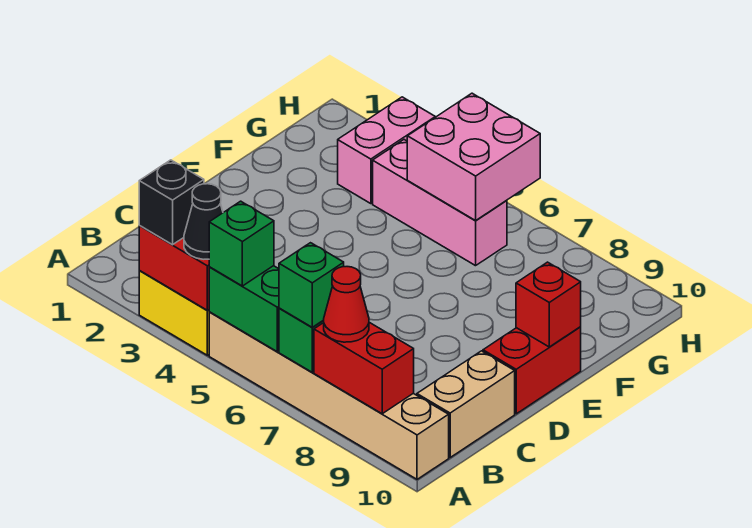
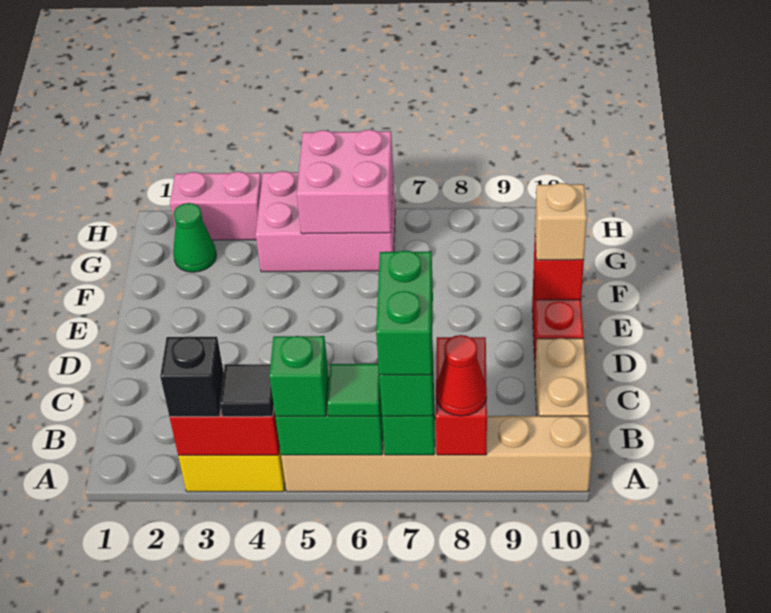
black cone A4 level 3 -> black tile A4 level 3
none -> green tile A6 level 3
none -> green brick A7:B7 level 4
red brick A8:A9 level 2 -> red brick A8:B8 level 2
none -> tan brick E10 level 3
none -> green cone G2 level 1
pink brick G3:H3 level 1 -> pink brick H2:H3 level 1
pink brick G4:G6 level 1 -> pink brick G4:H6 level 1

